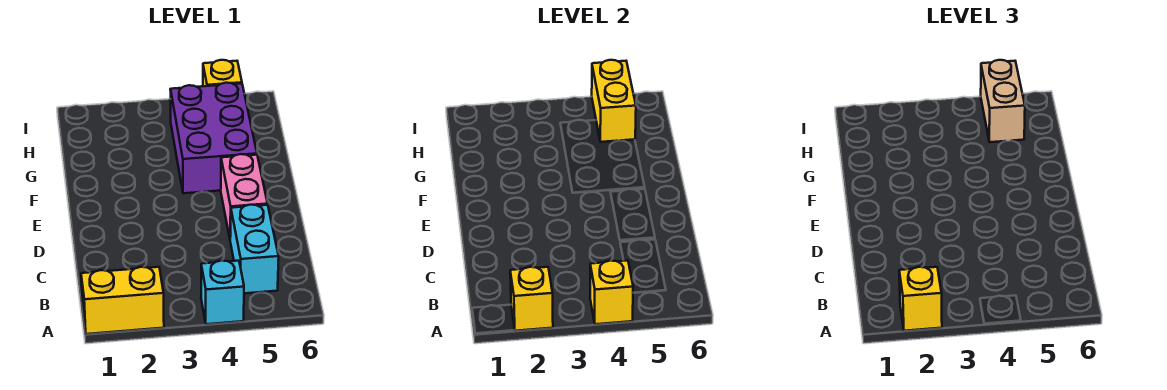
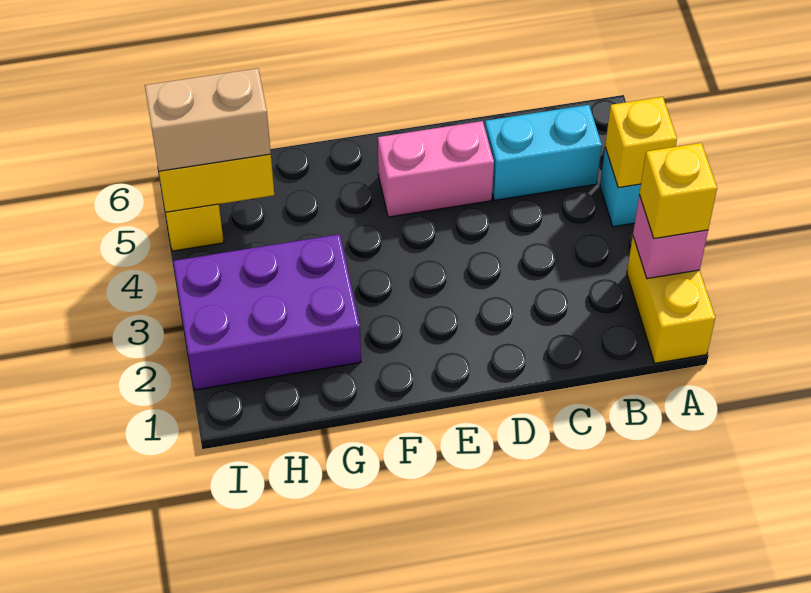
yellow brick A2 level 2 -> pink brick A2 level 2
purple brick F4:H5 level 1 -> purple brick G2:I3 level 1

